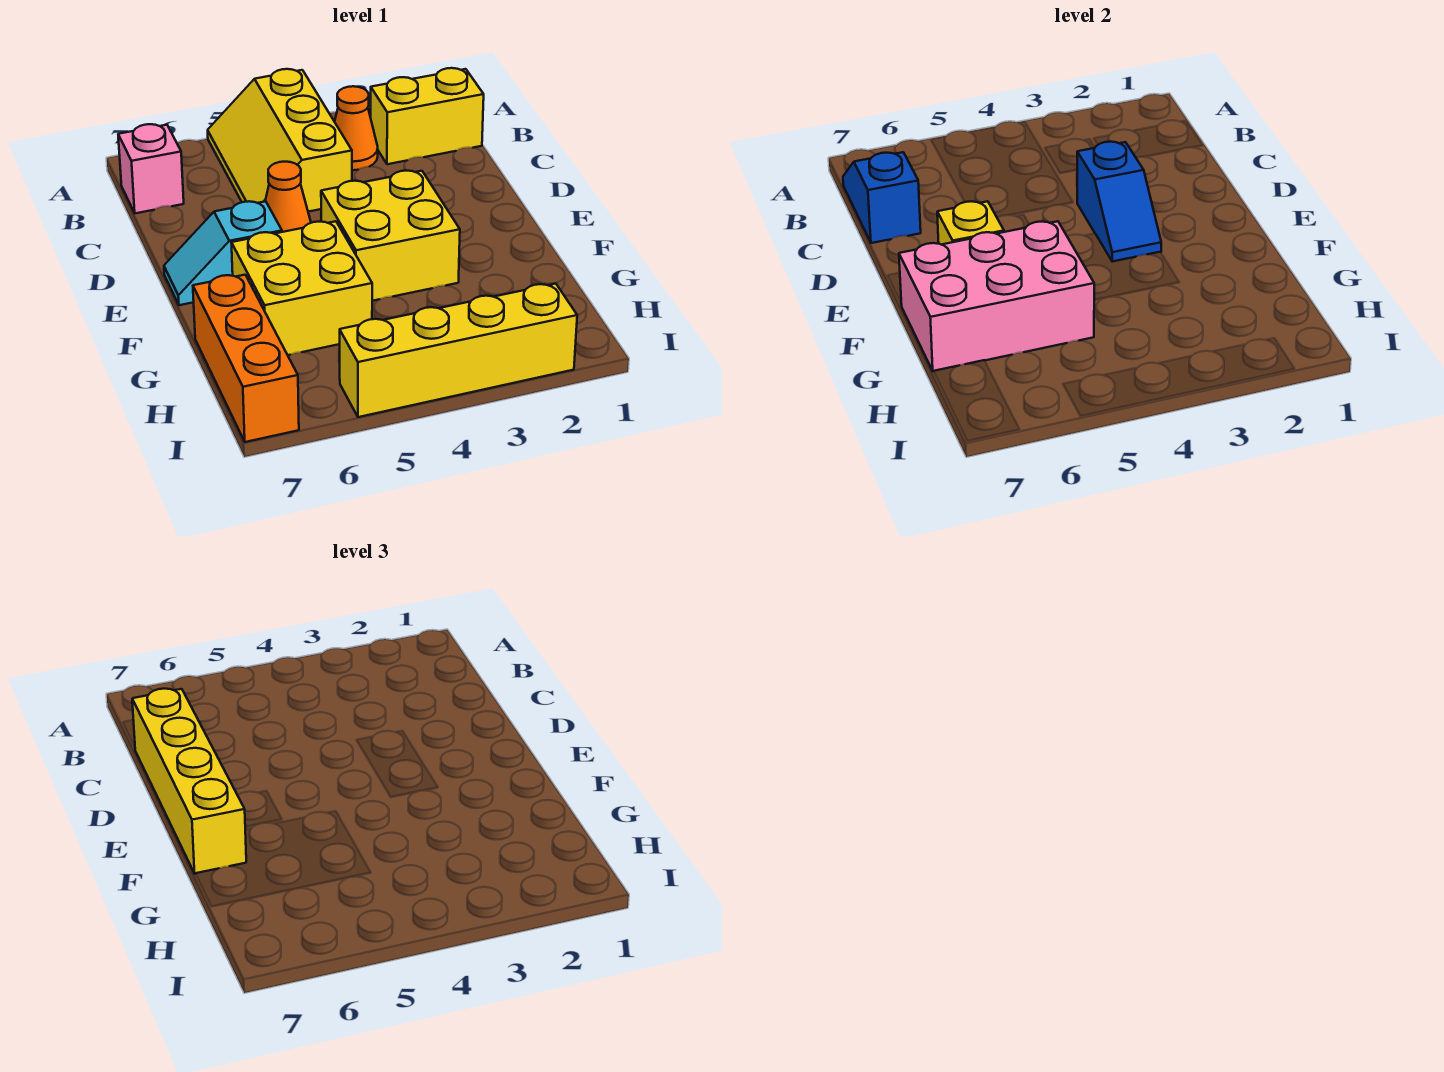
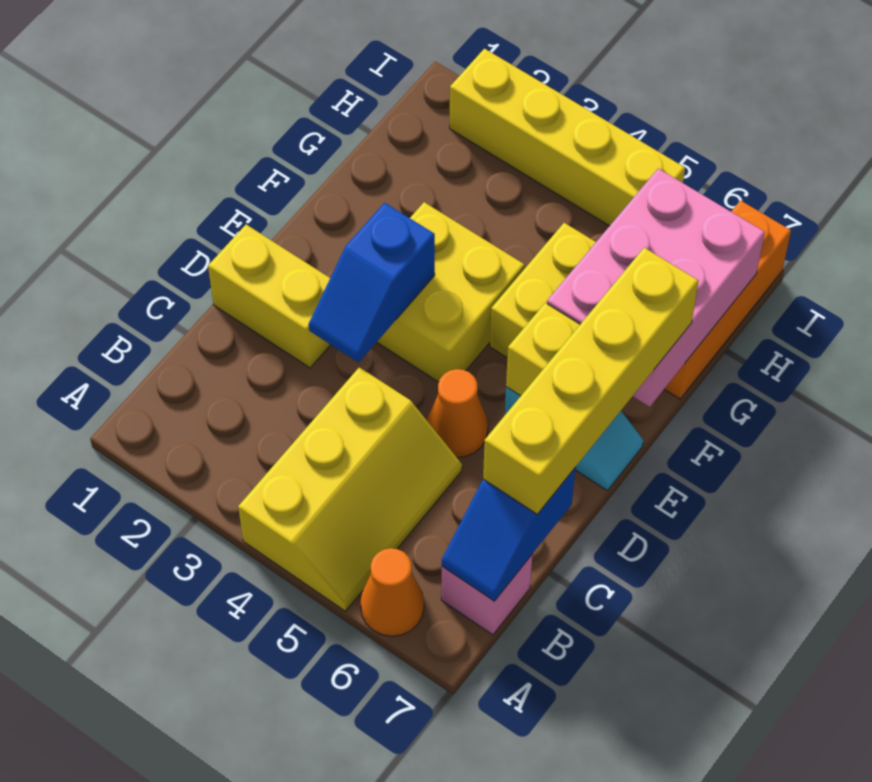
yellow brick B1:B2 level 1 -> yellow brick D1:D2 level 1
orange cone B3 level 1 -> orange cone A6 level 1
blue slope D3:E3 level 2 top D -> blue slope D3:E3 level 2 top E
pink brick F5:G7 level 2 -> pink brick F6:H7 level 2

